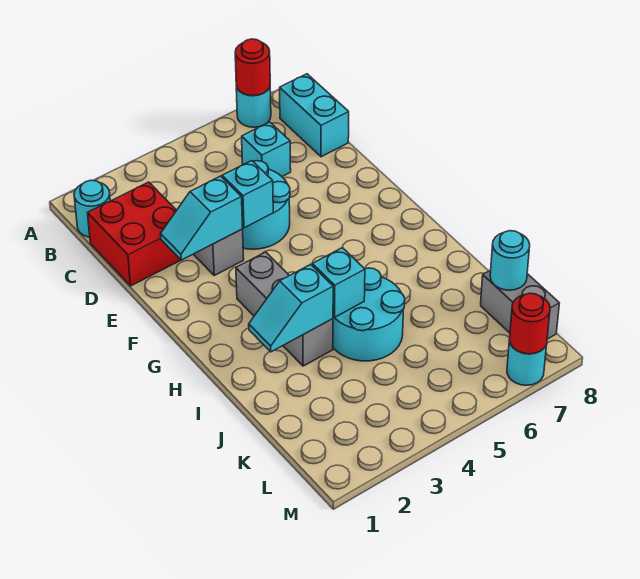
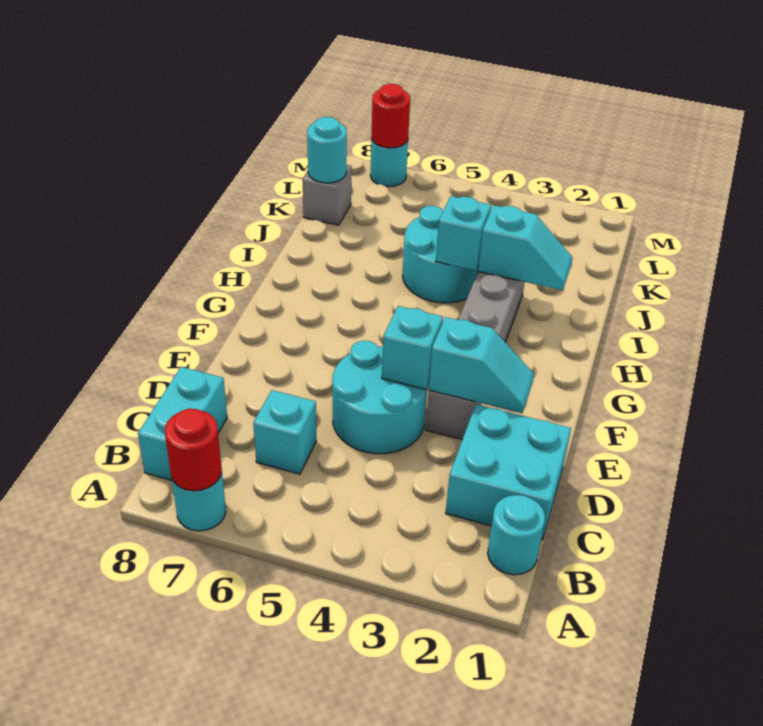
red brick C1:D2 level 1 -> cyan brick C1:D2 level 1
grey brick K8:L8 level 1 -> grey brick K8 level 1

